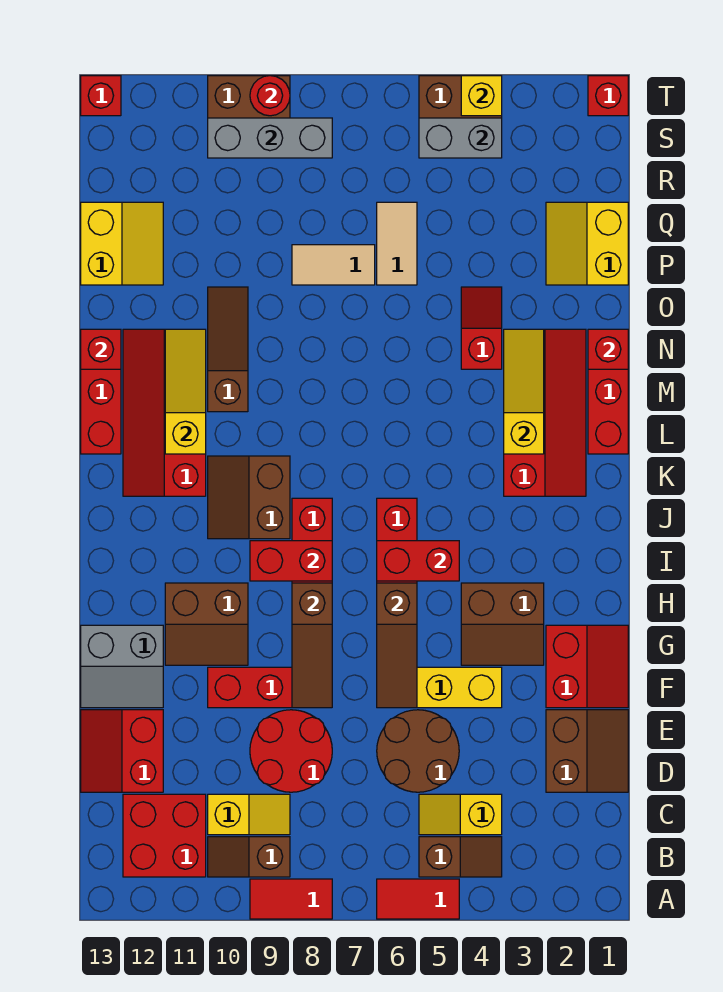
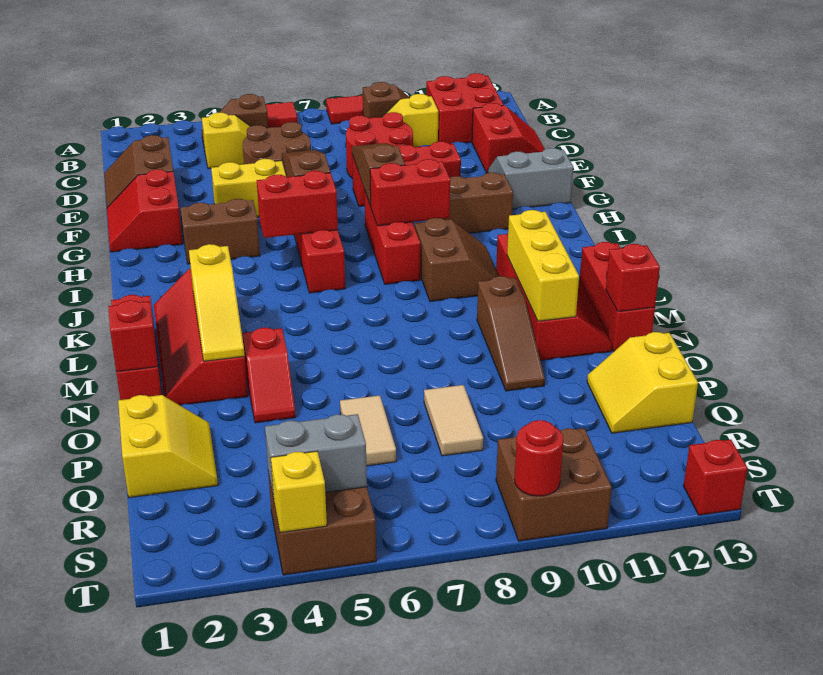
yellow slope L11:N11 level 2 top L -> yellow brick L11:N11 level 2
tan tile P7:P8 level 1 -> tan tile P8:Q8 level 1
grey brick S8:S10 level 2 -> none
red brick T1 level 1 -> none

